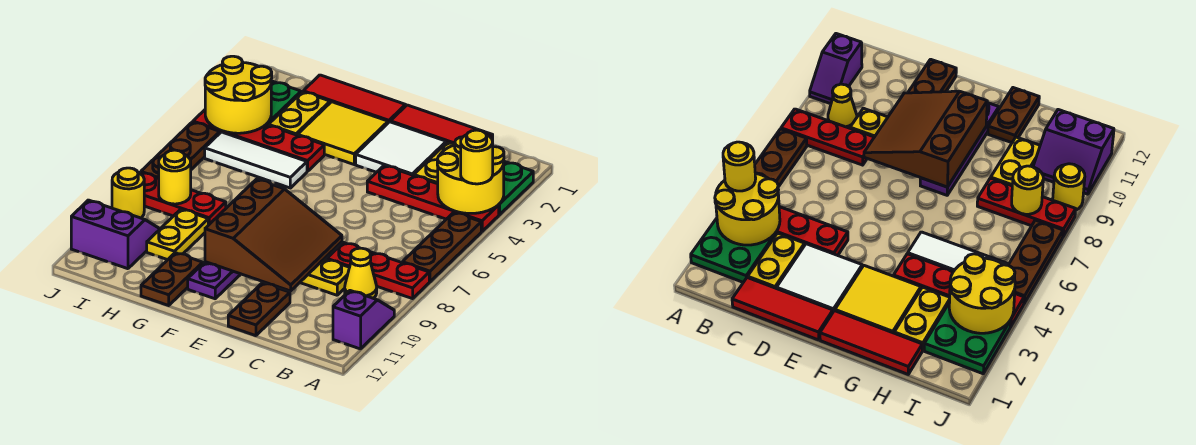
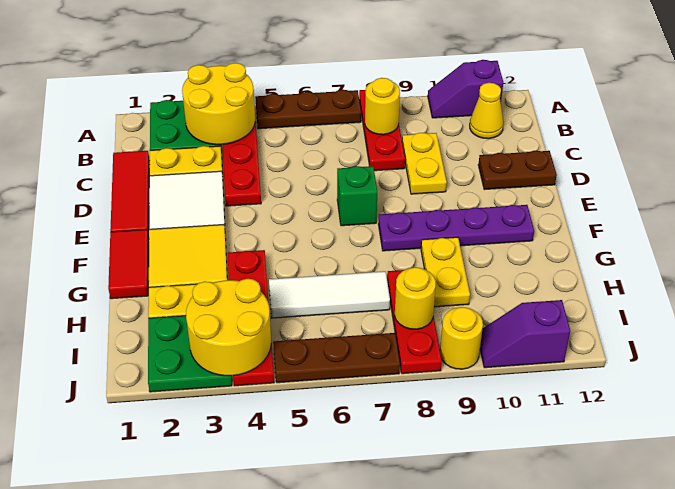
yellow round brick A4 level 3 -> yellow round brick B8 level 2
yellow cone B9 level 1 -> yellow cone B11 level 1
brown slope D8:F10 level 2 top F -> none
none -> green brick E7 level 1
red tile F1:H1 level 1 -> red tile F1:G1 level 1
white tile G5:I5 level 1 -> white tile H5:H7 level 1
brown plate G11:G12 level 1 -> none
yellow plate H9:H10 level 1 -> yellow plate G9:H9 level 1
purple slope I10:J11 level 1 top 11 -> purple slope J10:J11 level 1 top 11

